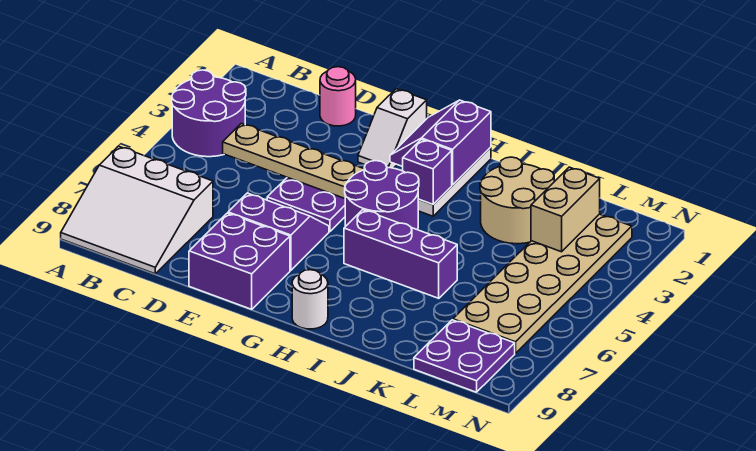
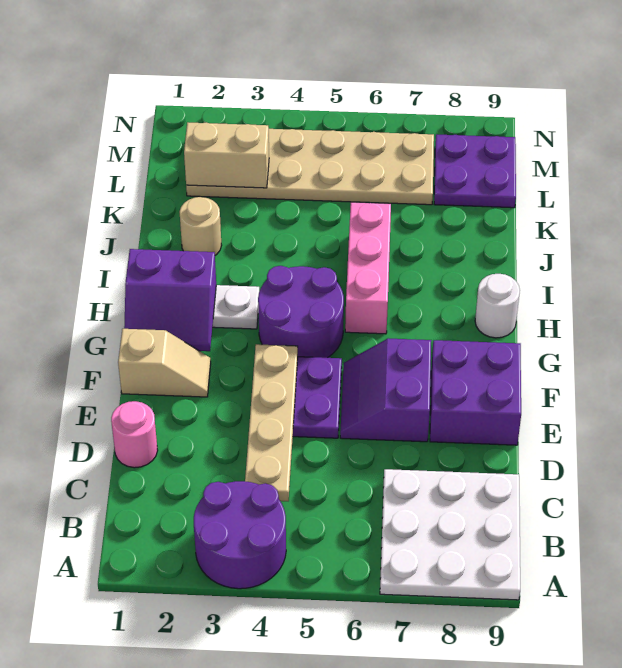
white slope A7:C9 level 1 top 7 -> white plate A7:C9 level 1
white slope F1:F2 level 1 top 1 -> tan slope F1:F2 level 1 top 1
purple brick H3 level 2 -> none
purple brick H6:J6 level 1 -> pink brick H6:J6 level 1
tan round brick J2:K3 level 1 -> tan round brick J2 level 1

